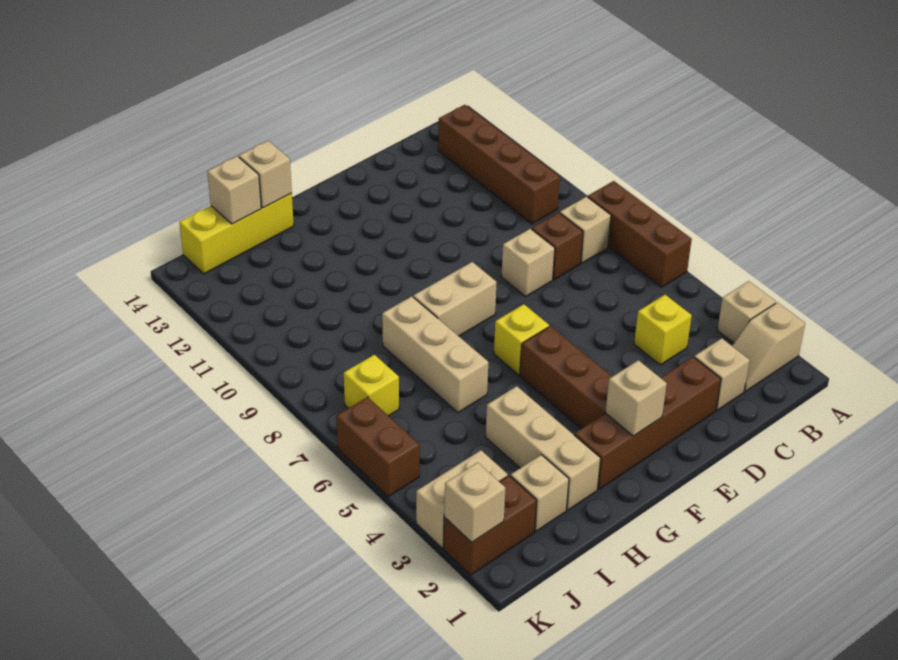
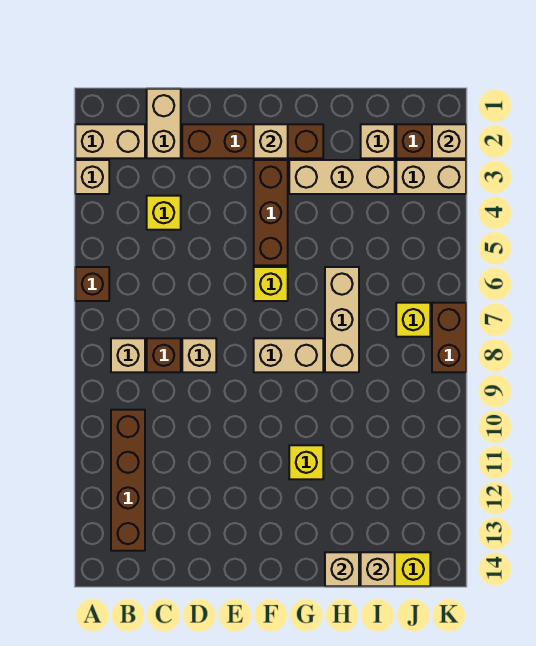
tan slope A2:B2 level 1 top A -> tan brick A2:B2 level 1
brown brick A6:A8 level 1 -> brown brick A6 level 1
tan brick C2 level 1 -> tan brick C1:C2 level 1
none -> yellow brick G11 level 1
tan brick H2:H4 level 1 -> tan brick G3:I3 level 1
brown brick K5:K6 level 1 -> brown brick K7:K8 level 1

